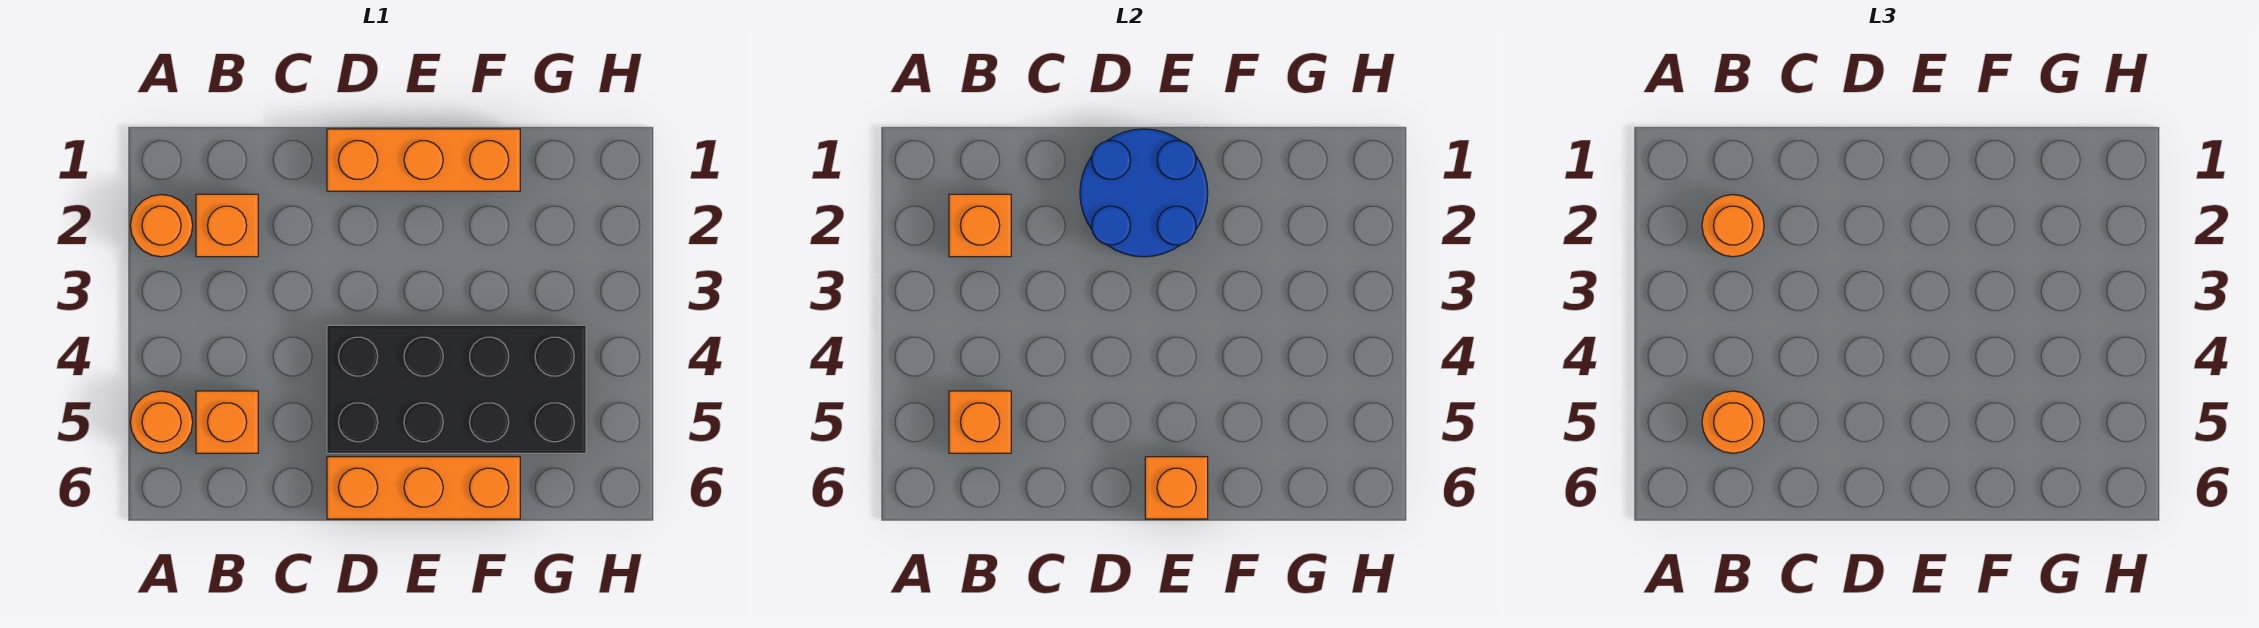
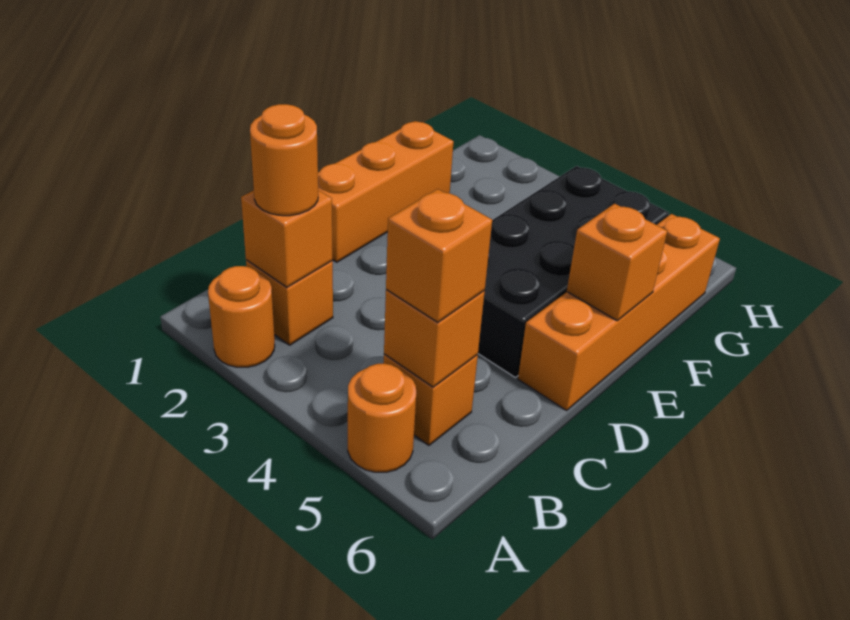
orange round brick B5 level 3 -> orange brick B5 level 3
blue round brick D1:E2 level 2 -> none
orange brick D6:F6 level 1 -> orange brick D6:G6 level 1

